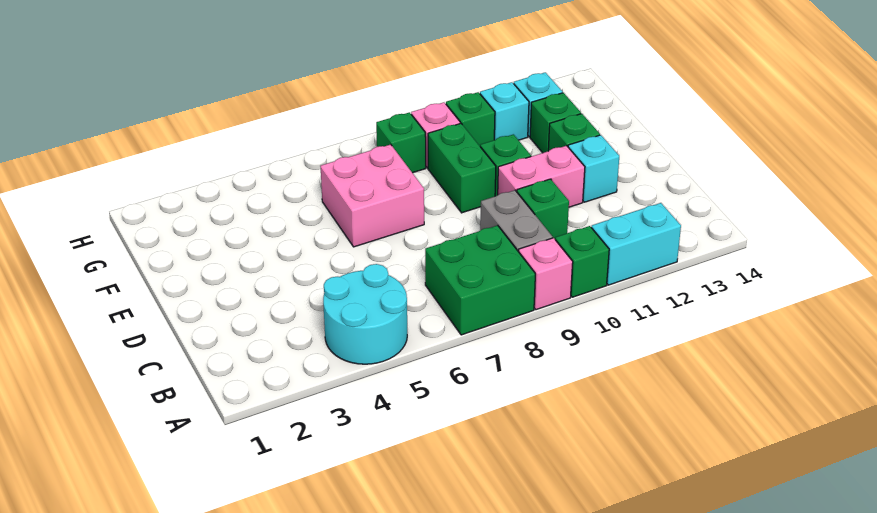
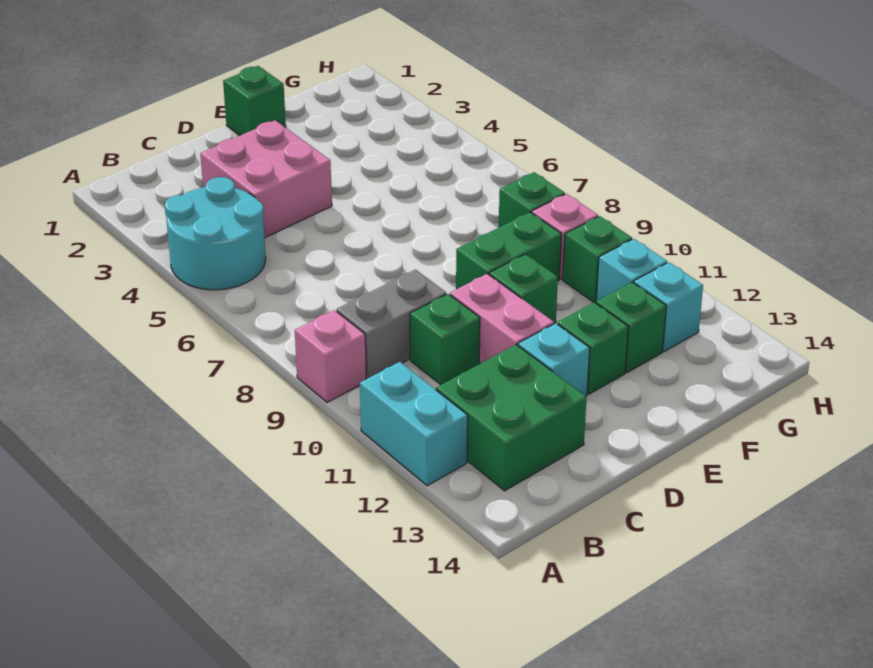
green brick A7:B8 level 1 -> green brick B12:C13 level 1
green brick A10 level 1 -> green brick E1 level 1
pink brick E6:F7 level 1 -> pink brick C3:D4 level 1

